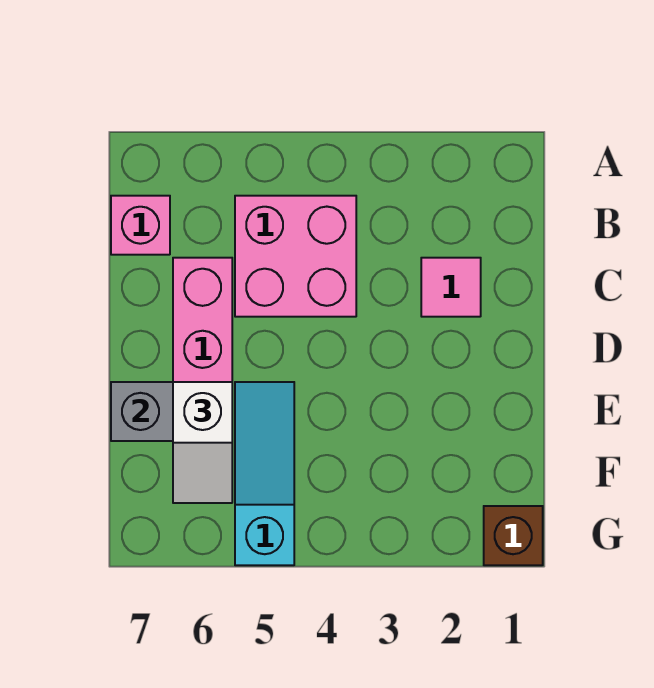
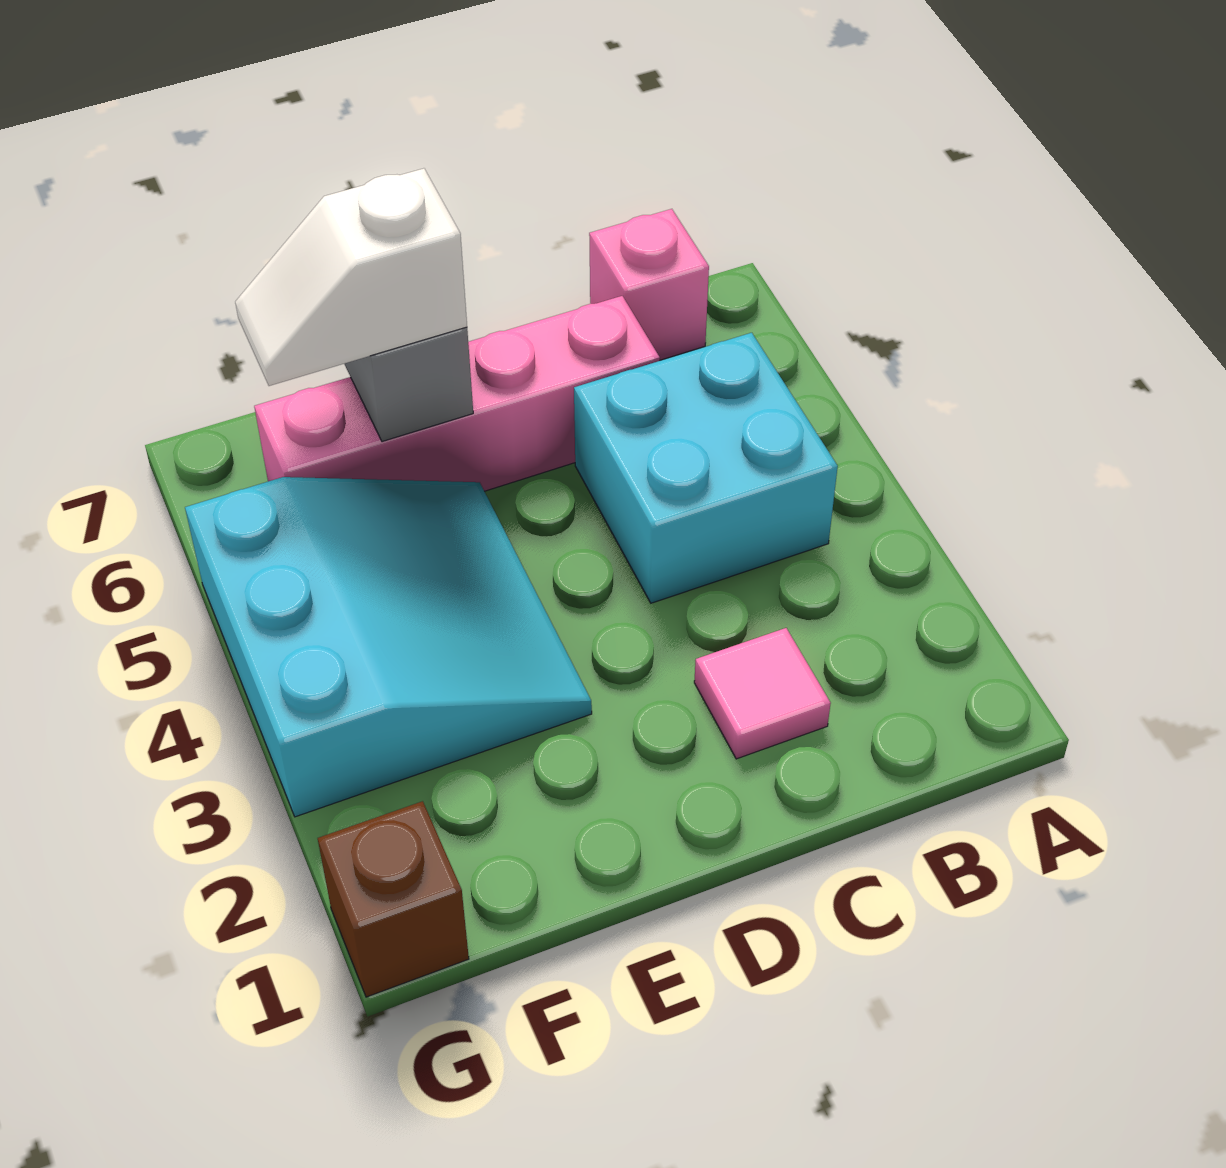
pink brick B4:C5 level 1 -> cyan brick B4:C5 level 1
cyan slope E5:G5 level 1 top G -> cyan slope E3:G5 level 1 top G

